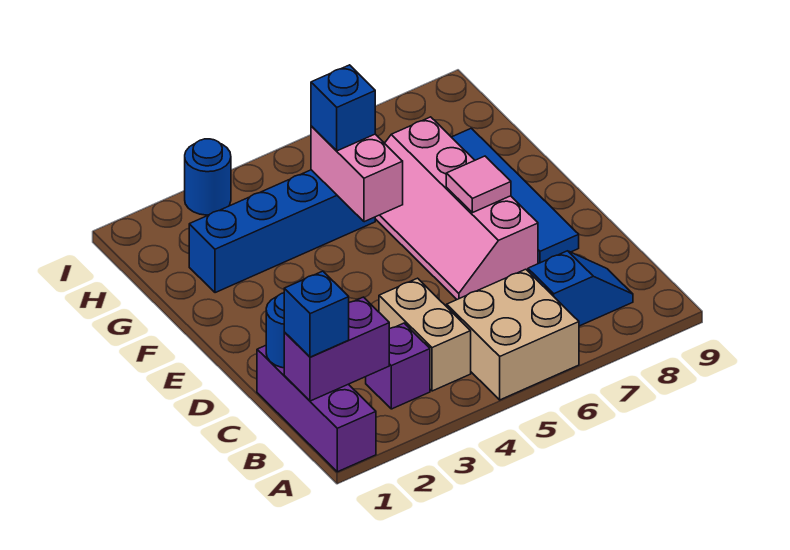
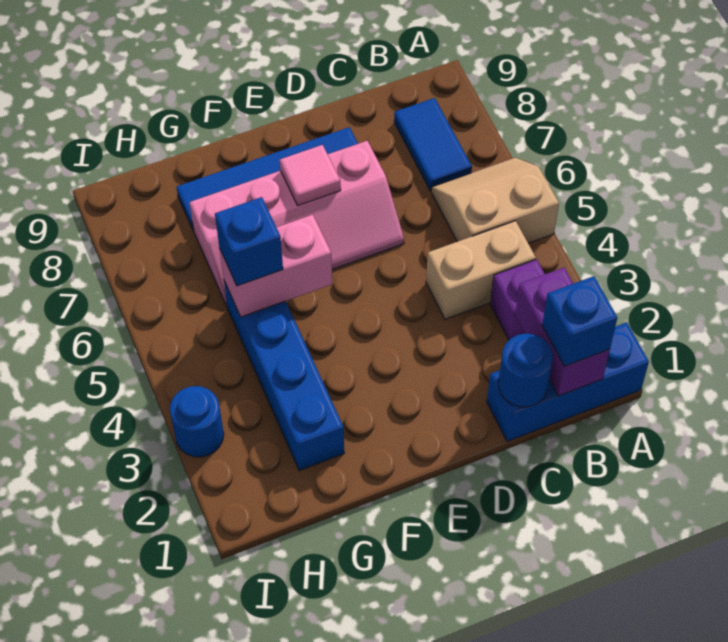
purple brick A1:C1 level 1 -> blue brick A1:C1 level 1
tan brick A5:B6 level 1 -> tan slope A5:B6 level 1 top 5
blue slope B7:B8 level 1 top 7 -> blue tile B7:B8 level 1

